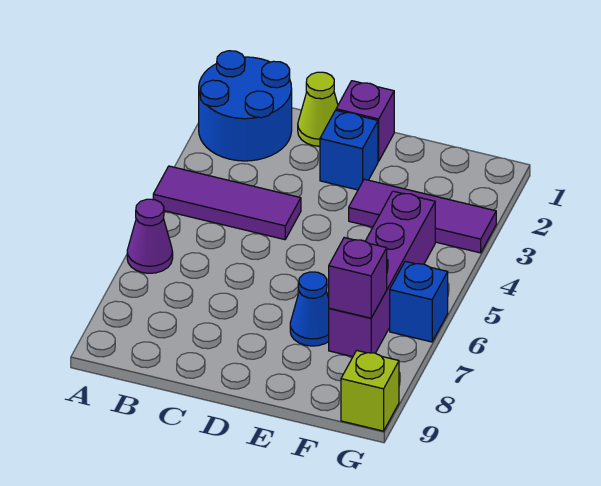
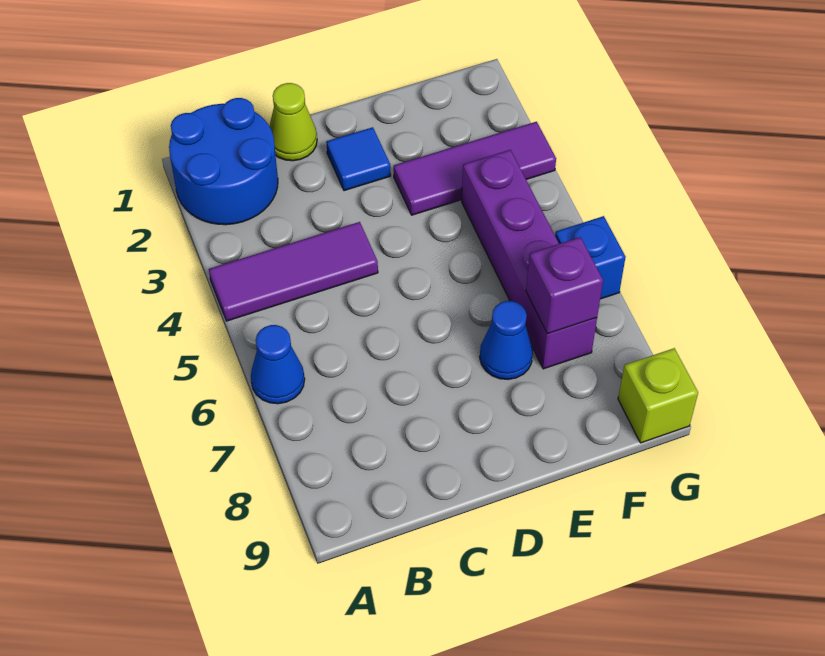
purple cone A6 level 1 -> blue cone A6 level 1
purple brick D1 level 1 -> none
blue brick D2 level 1 -> blue tile D2 level 1

